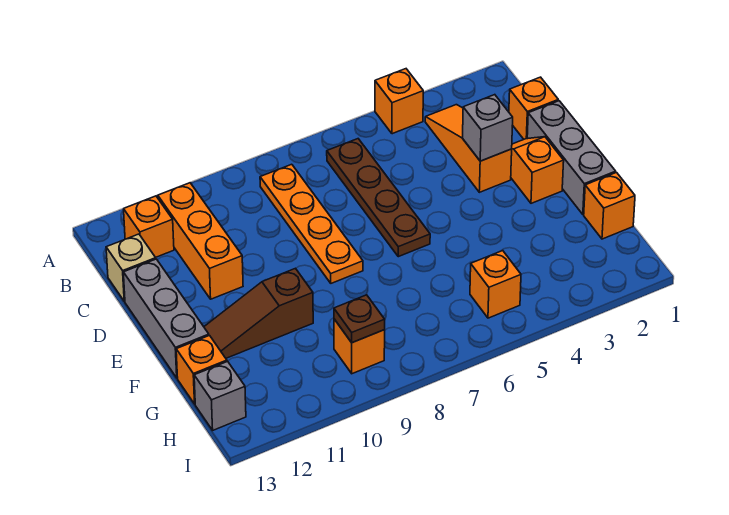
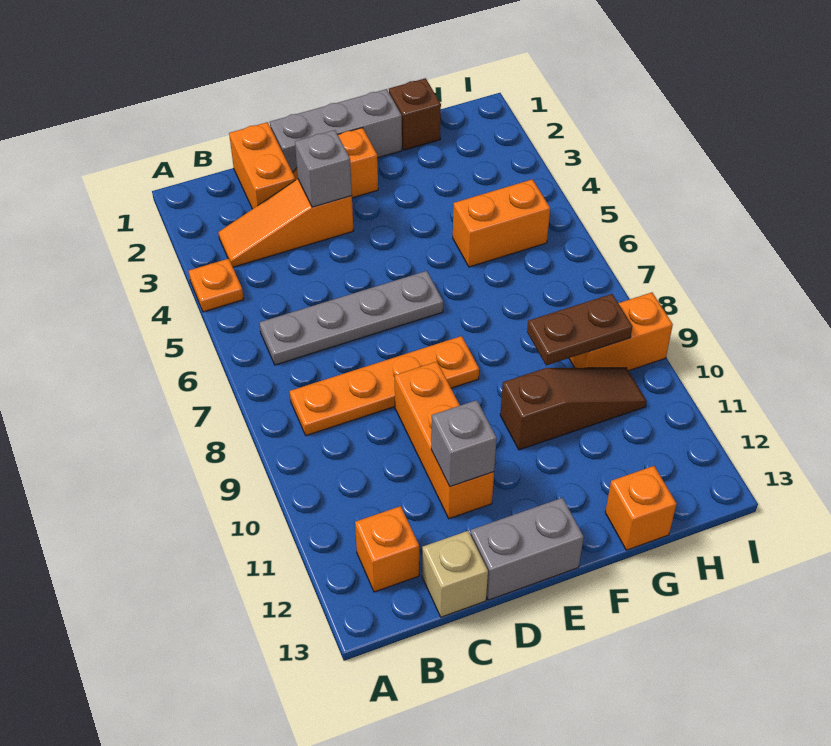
orange brick A4 level 1 -> orange plate A4 level 1
brown plate B6:E6 level 1 -> grey plate B6:E6 level 1
orange brick B11:D11 level 1 -> orange brick D9:D11 level 1
orange brick C1 level 1 -> orange brick C1:C2 level 1
grey brick D13:F13 level 1 -> grey brick D13:E13 level 1
brown slope F10:F12 level 1 top 10 -> brown slope F10:H10 level 1 top F
orange brick G1 level 1 -> brown brick G1 level 1
orange brick H5 level 1 -> orange brick G5:H5 level 1
orange brick H9 level 1 -> orange brick H9:I9 level 1
brown plate H9 level 2 -> brown plate G9:H9 level 2
grey brick H13 level 1 -> grey brick D11 level 2

